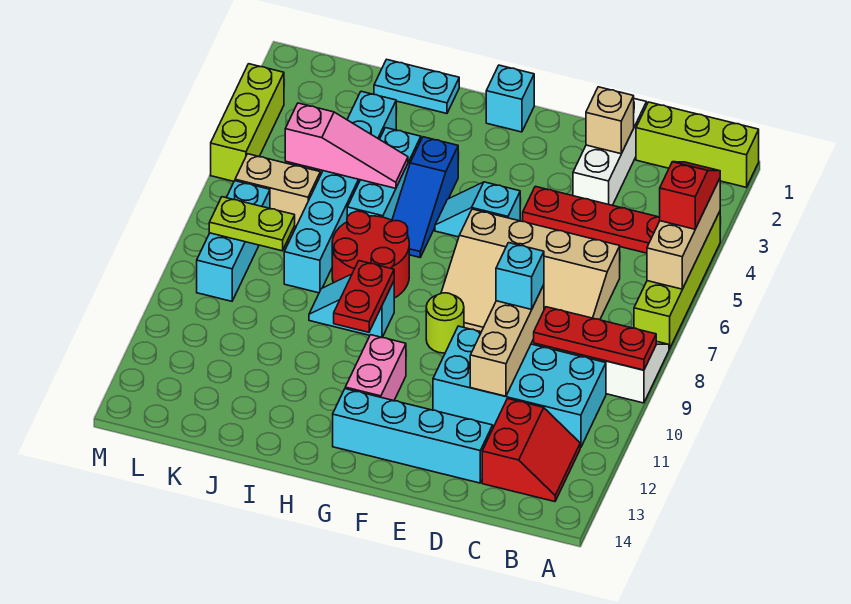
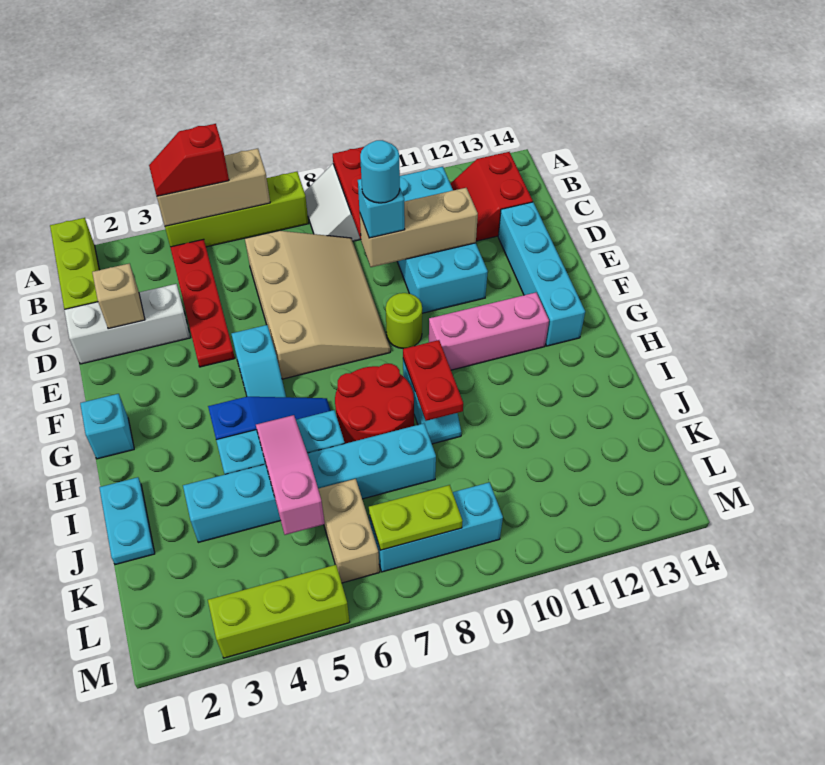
red slope B12:C13 level 1 top C -> red slope B12:C13 level 1 top 13
none -> cyan round brick D9 level 4
pink brick G11:G12 level 1 -> pink brick G10:G12 level 1
red plate H9:H10 level 2 -> red plate H9:I9 level 2
lime plate K8:L8 level 2 -> lime plate L7:L8 level 2

